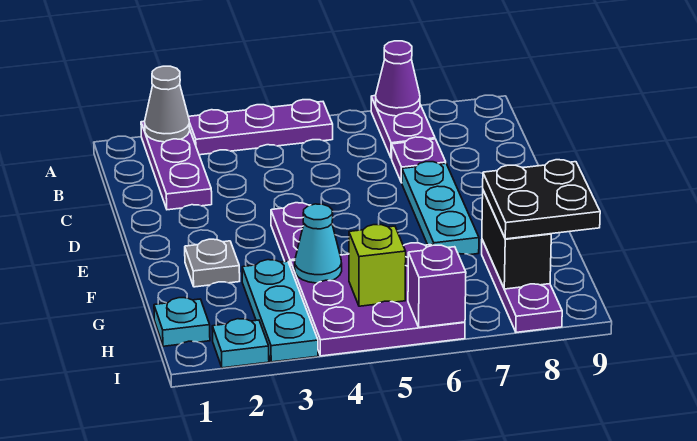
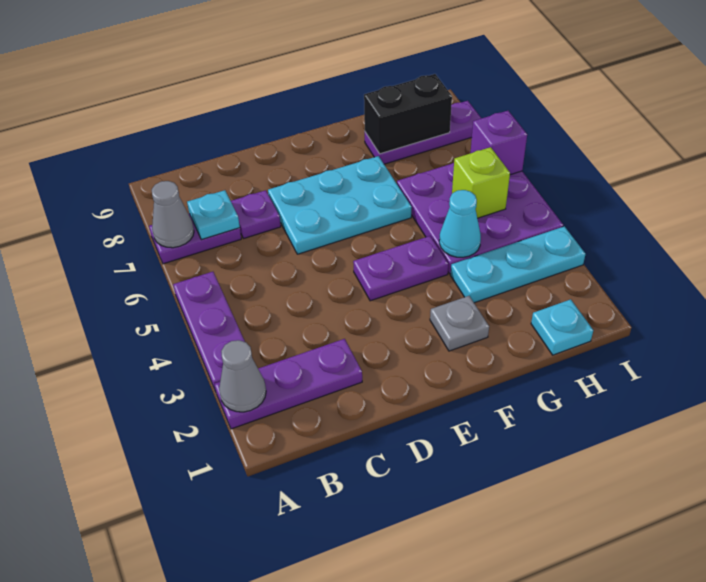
purple cone A7 level 2 -> grey cone A7 level 2
cyan plate D7:F7 level 1 -> cyan plate D6:F7 level 1
black plate G8:H9 level 3 -> none
cyan plate I2 level 1 -> cyan plate B7 level 2

